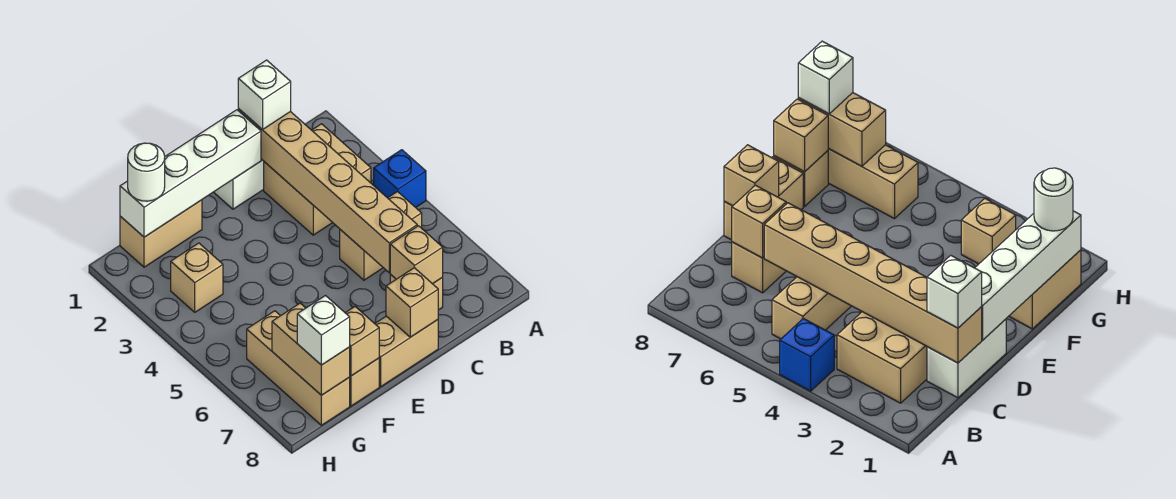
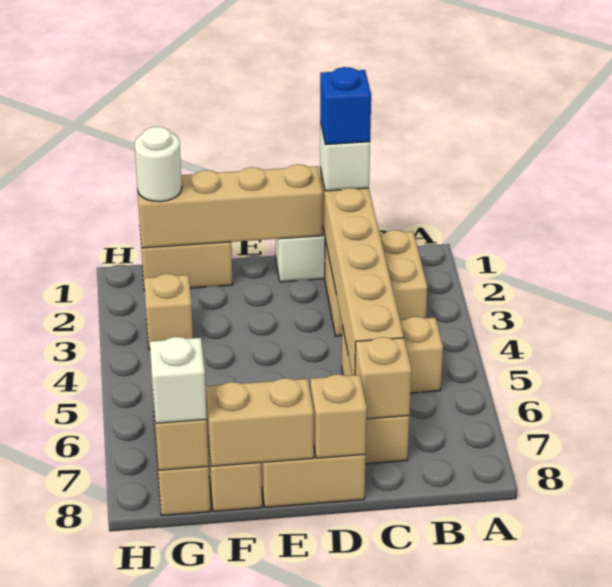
blue brick A4 level 1 -> blue brick C1 level 4
white brick D1:G1 level 2 -> tan brick D1:G1 level 2
tan brick F8 level 2 -> tan brick E8:F8 level 2

